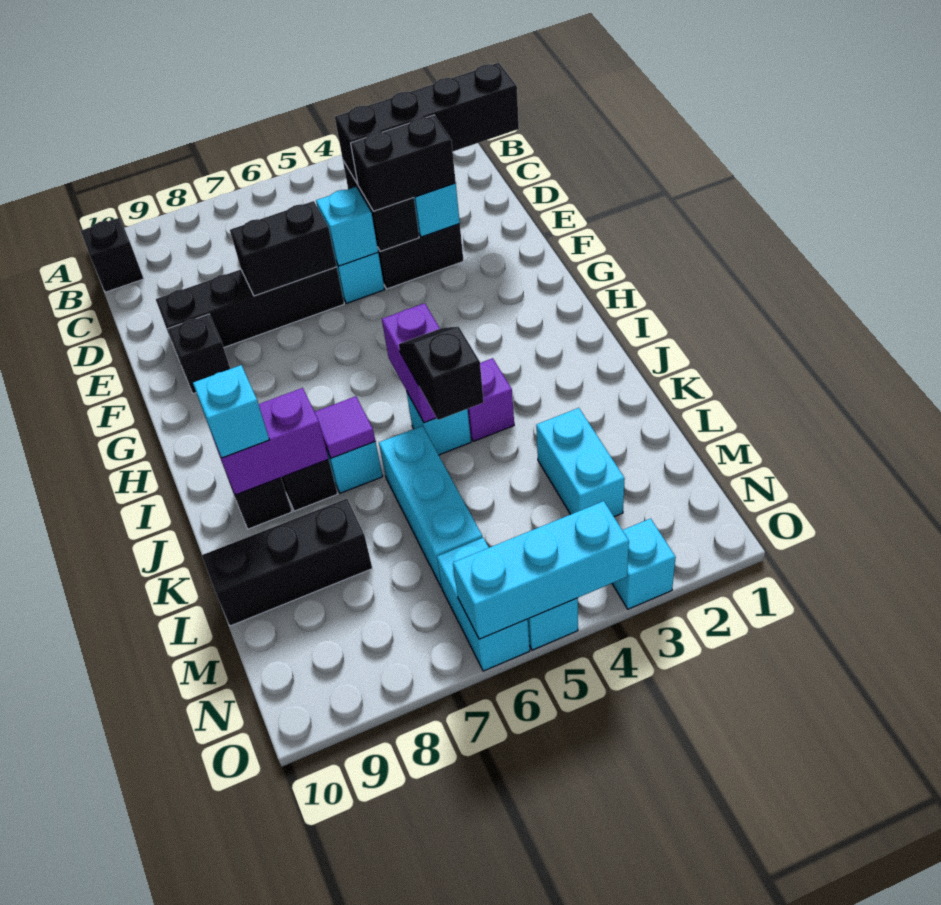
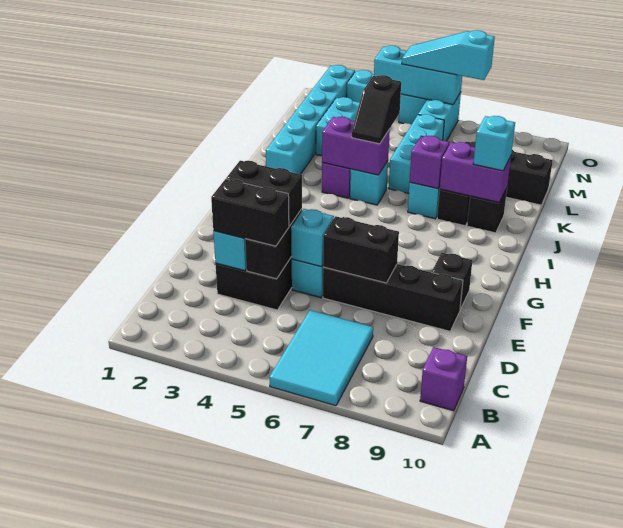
none -> cyan tile A6:C7 level 1
black brick B10 level 1 -> purple brick B10 level 1
black brick D1:D4 level 3 -> black brick D3:D4 level 3
purple brick I5:J5 level 2 -> purple brick J4:J5 level 2
none -> cyan brick J2:O2 level 1
purple tile J7 level 2 -> purple brick J7 level 2
none -> cyan slope O5:O7 level 3 top 7

